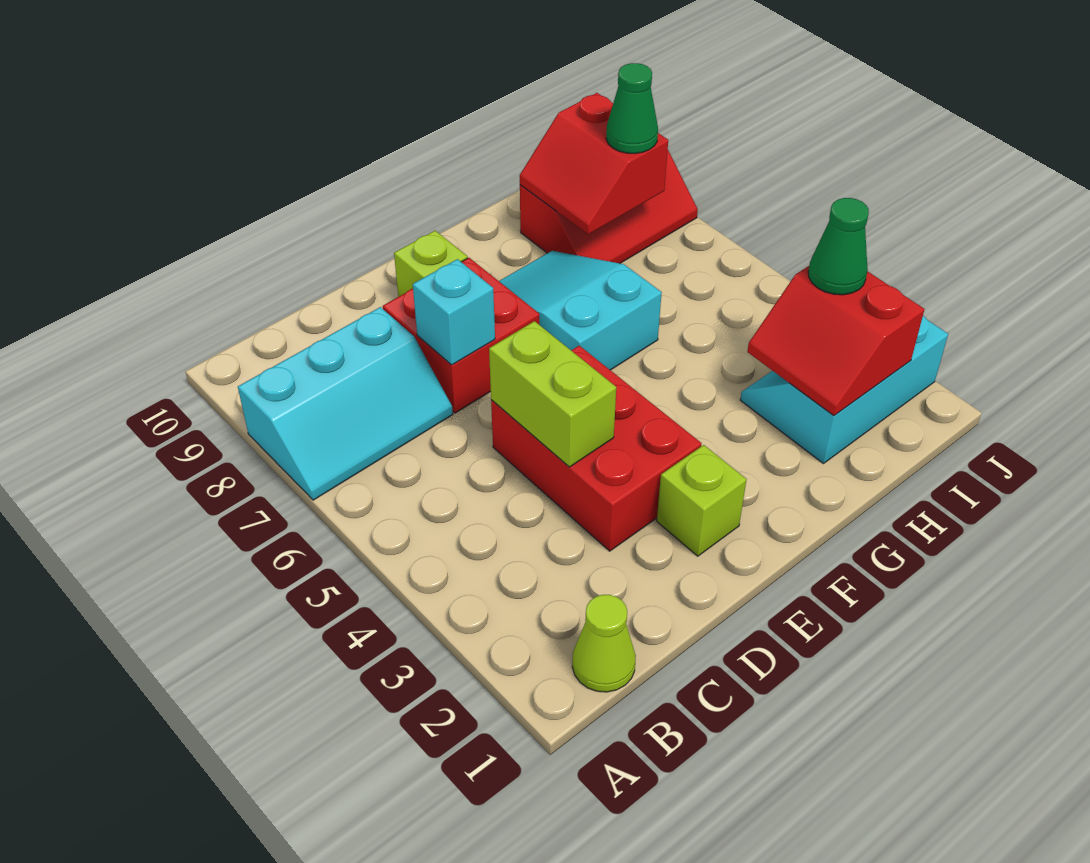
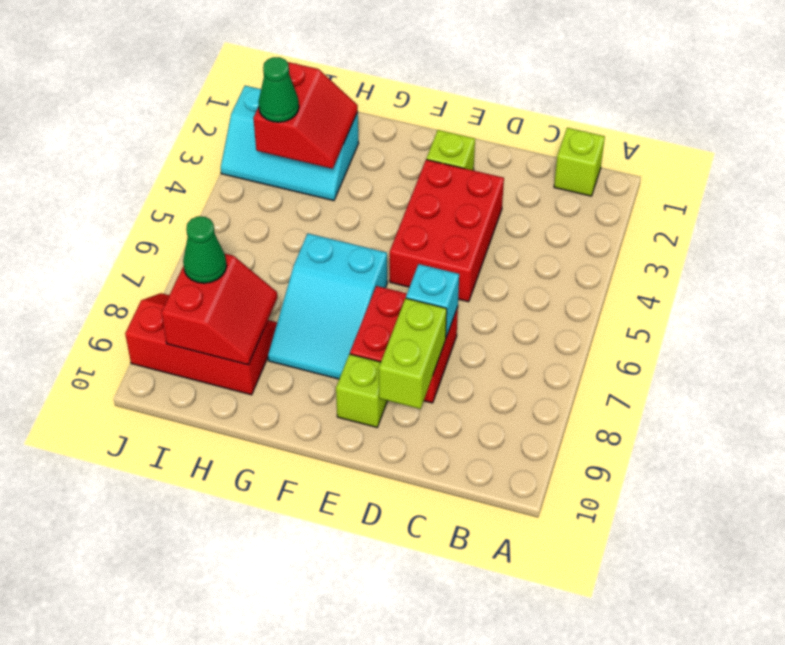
cyan slope A7:C8 level 1 top 8 -> none
lime cone B1 level 1 -> lime brick B1 level 1
lime brick D4:D5 level 2 -> lime brick D8:D9 level 2

